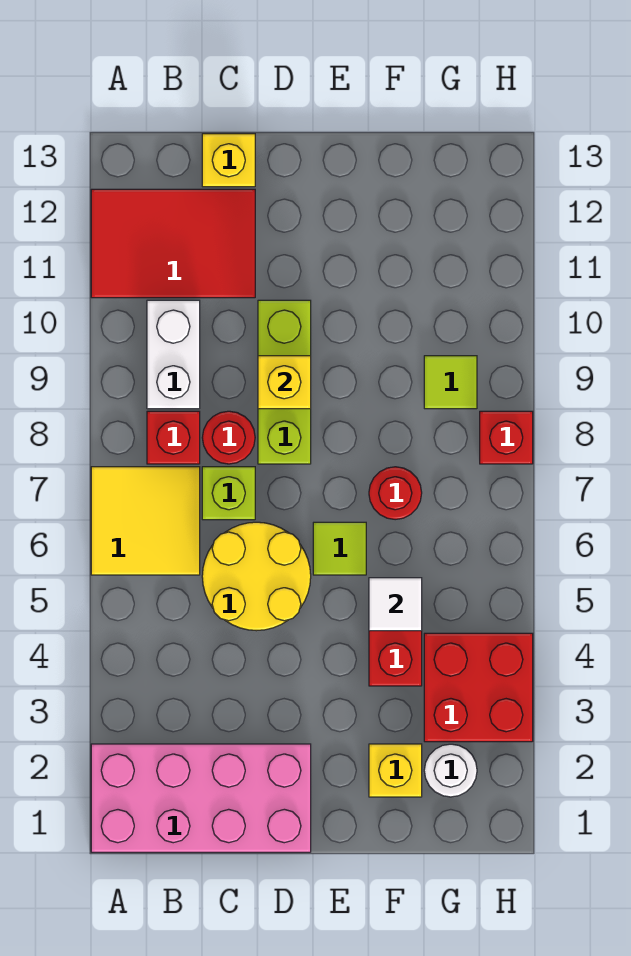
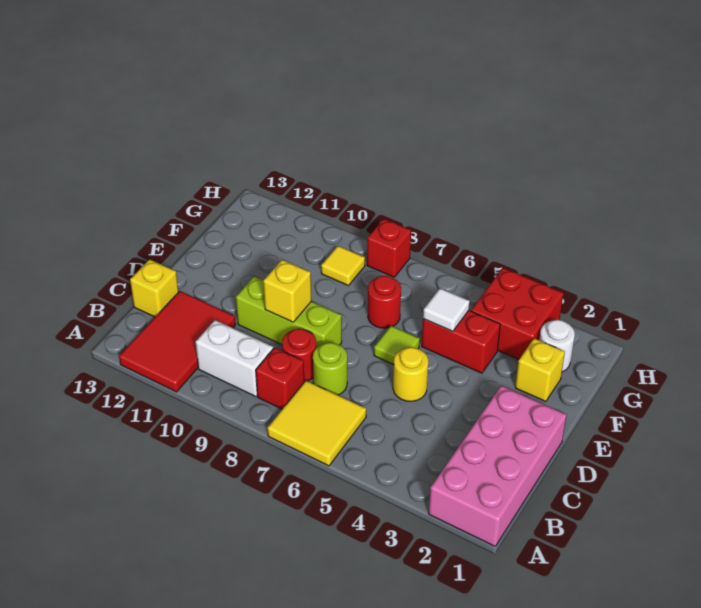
yellow round brick C5:D6 level 1 -> yellow round brick D5 level 1
lime brick C7 level 1 -> lime round brick C7 level 1
lime tile G9 level 1 -> yellow tile G9 level 1

